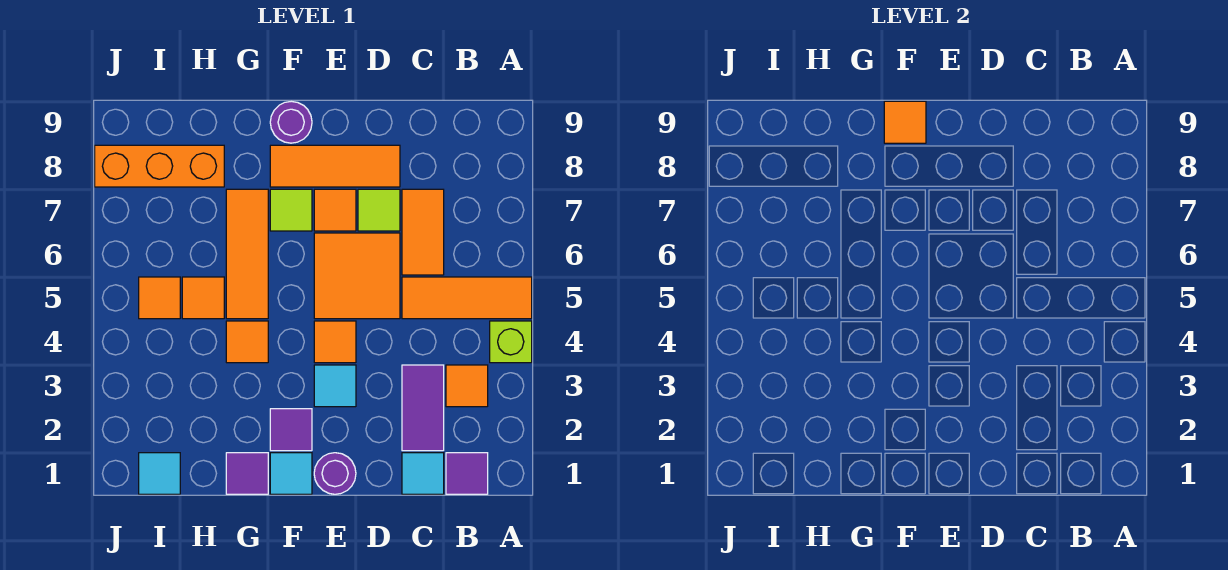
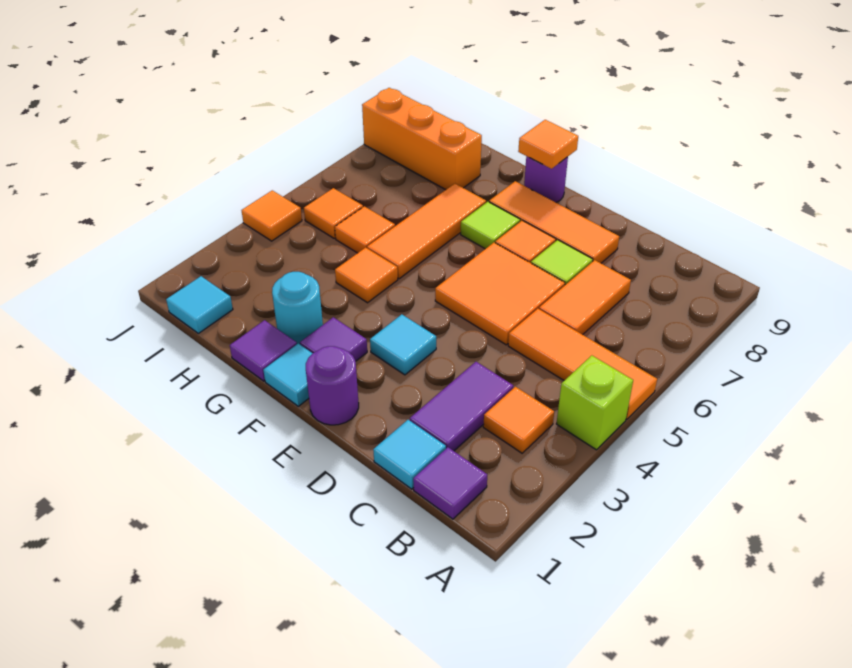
orange tile E4 level 1 -> orange tile J4 level 1
none -> cyan round brick G2 level 1

